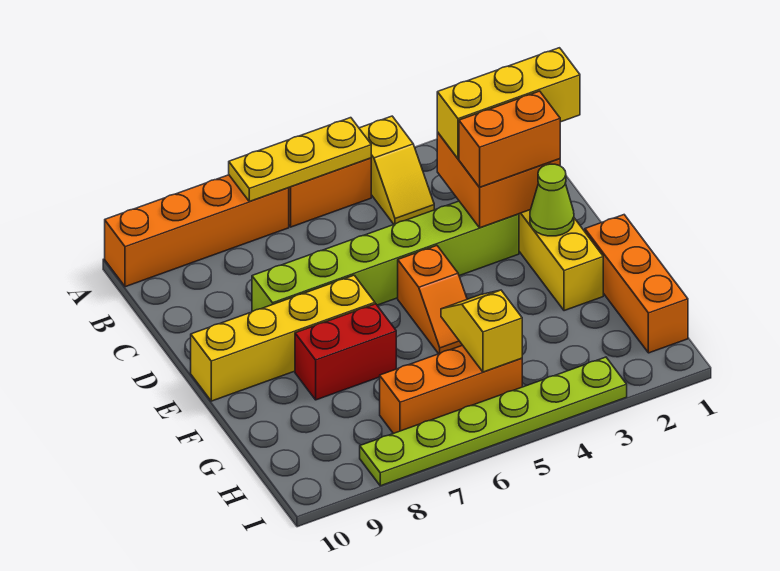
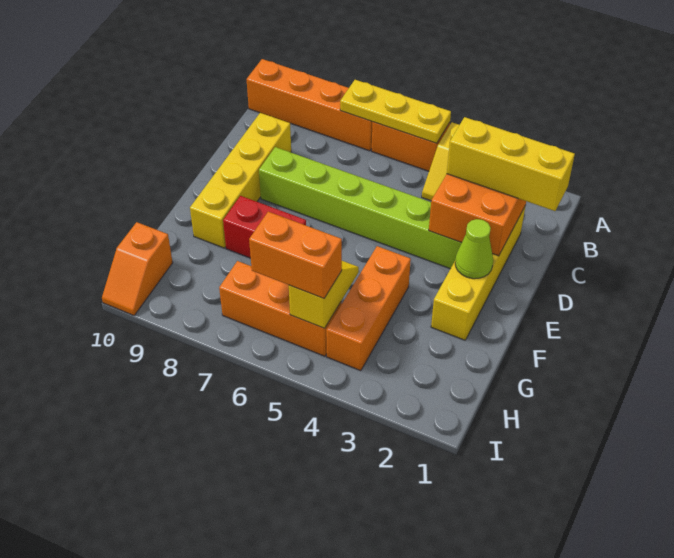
orange brick D2:D3 level 3 -> orange brick H5:H6 level 3
orange slope E5:F5 level 1 top E -> orange slope H10:I10 level 1 top H
yellow brick E7:E10 level 1 -> yellow brick C9:F9 level 1
orange brick F1:H1 level 1 -> orange brick F4:H4 level 1
lime plate I3:I8 level 1 -> none

